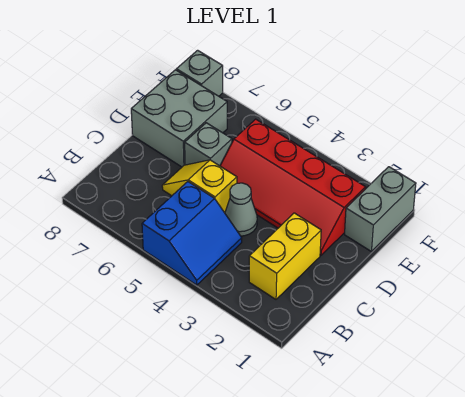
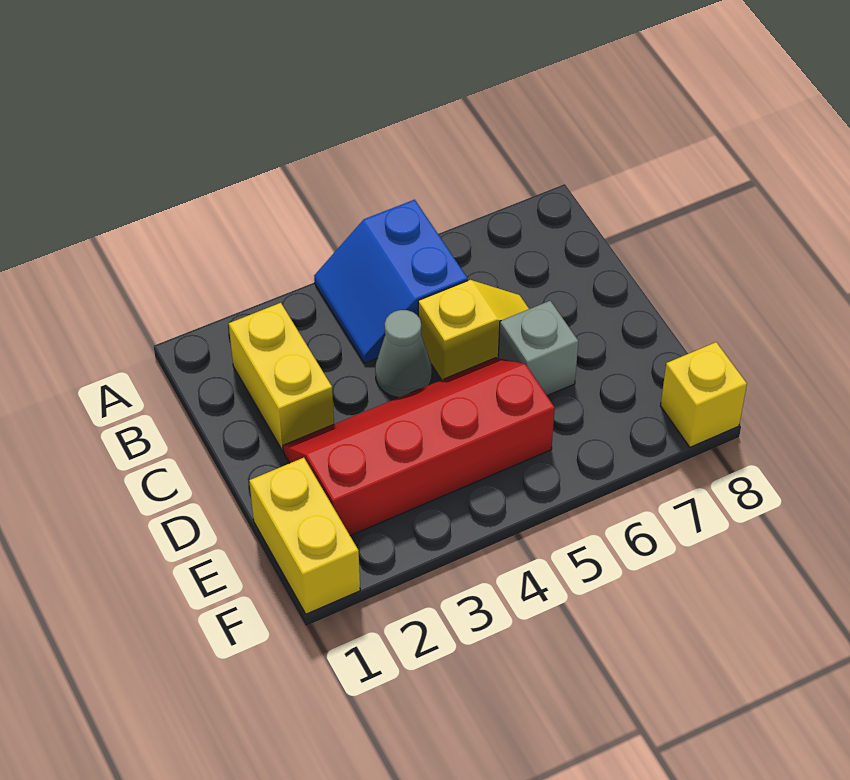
grey brick D7:E8 level 1 -> none
grey brick E1:F1 level 1 -> yellow brick E1:F1 level 1
grey brick F8 level 1 -> yellow brick F8 level 1

